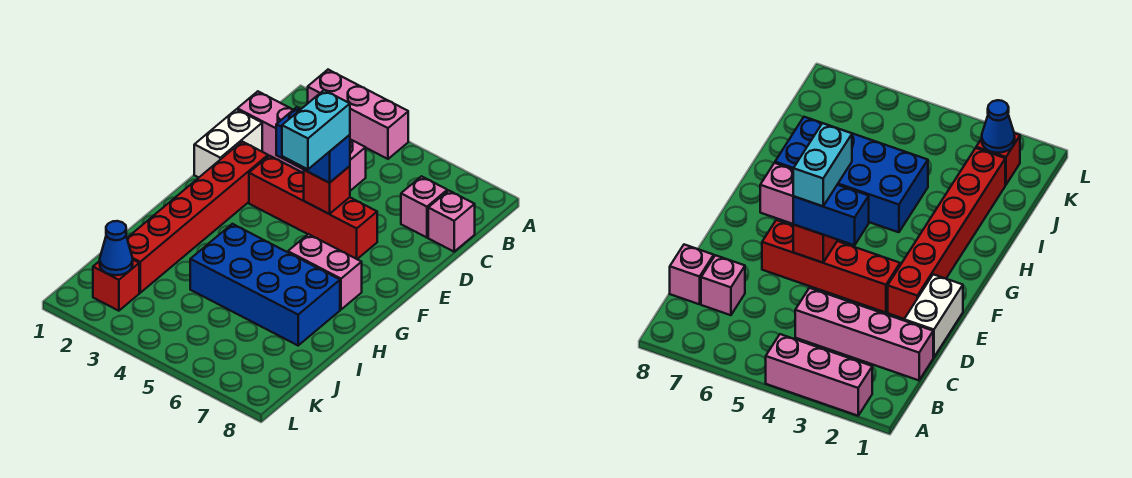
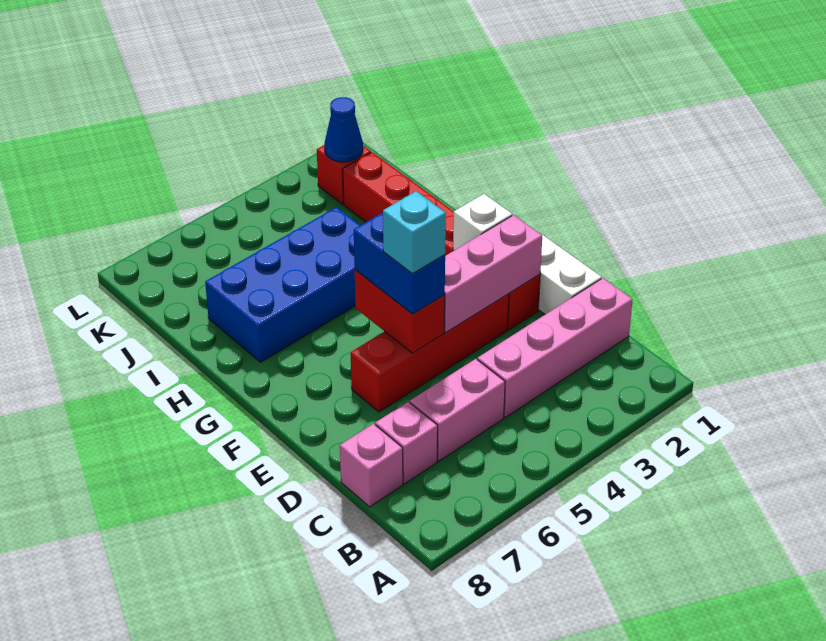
pink brick A2:A4 level 1 -> pink brick E2:E4 level 2
blue brick E4:E5 level 3 -> blue brick E5:F5 level 3
red brick E5 level 2 -> red brick E5:F5 level 2
cyan brick E5:F5 level 4 -> cyan brick E5 level 4
none -> white brick F2 level 2
pink brick G6:G7 level 1 -> pink brick C5:C6 level 1

